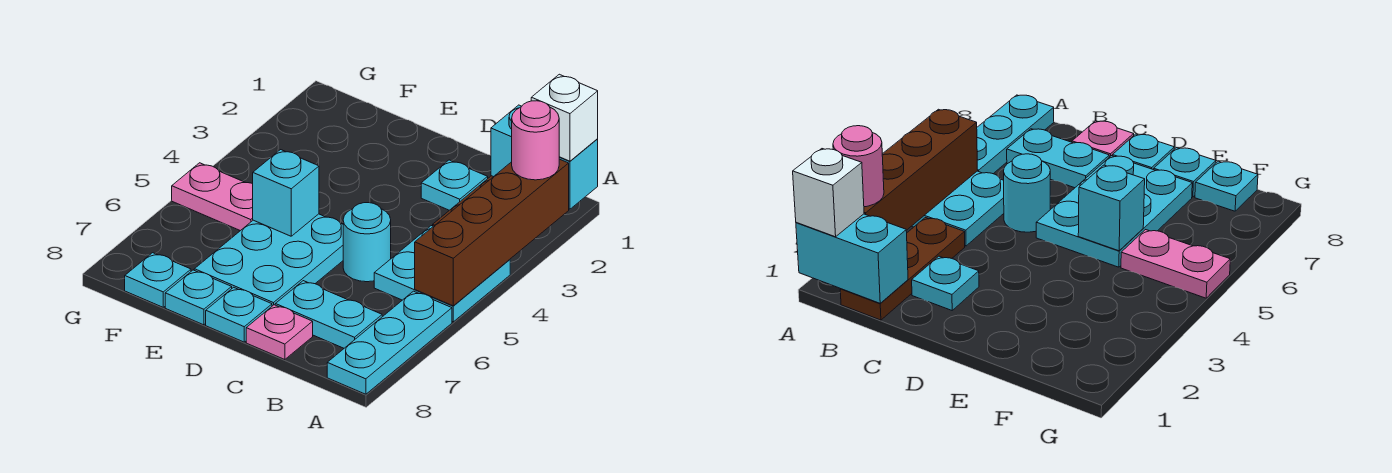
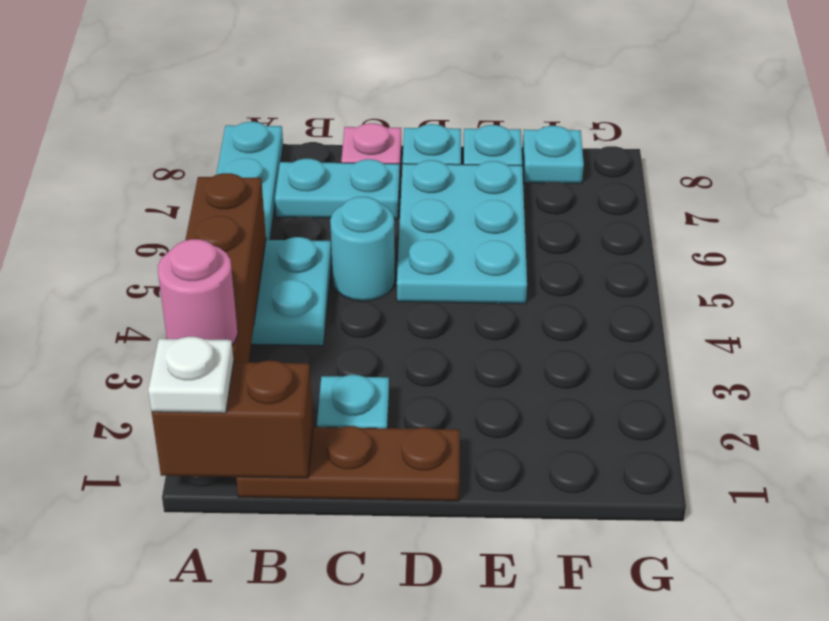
cyan brick A1:B1 level 2 -> brown brick A1:B1 level 2
white brick A1 level 3 -> white plate A1 level 3
brown plate B1:B3 level 1 -> brown plate B1:D1 level 1
cyan brick E5 level 2 -> none
pink plate F5:G5 level 1 -> none

